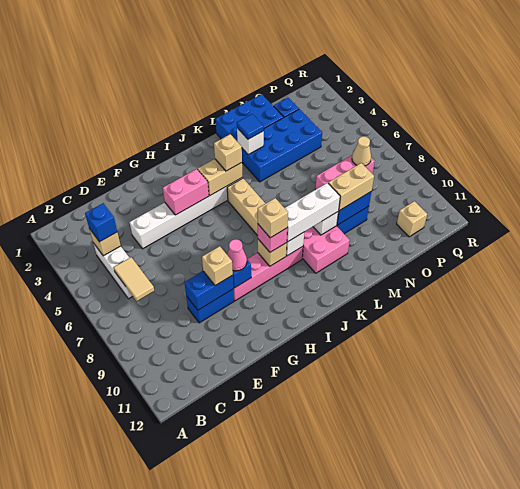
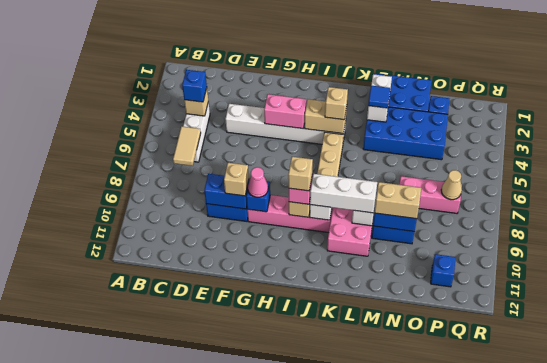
white brick L3 level 2 -> white brick L2:L3 level 2
tan brick P11 level 1 -> blue brick P11 level 1

